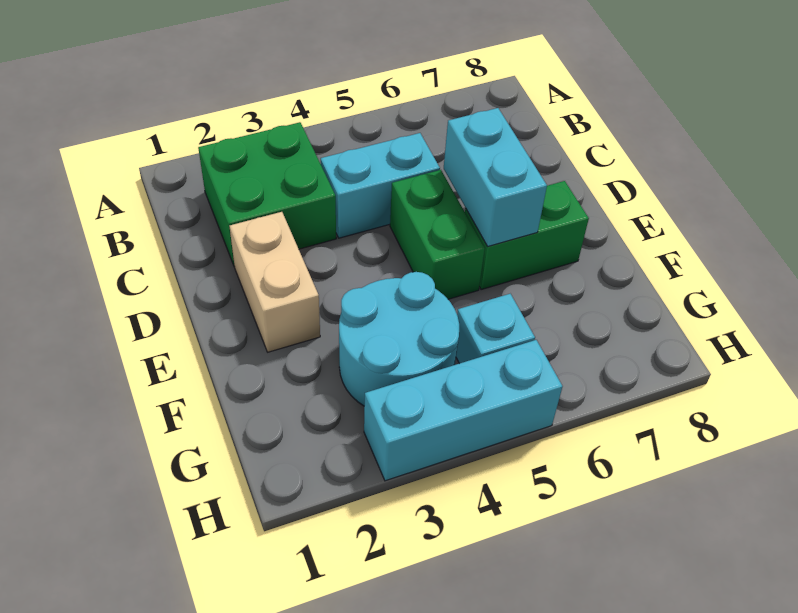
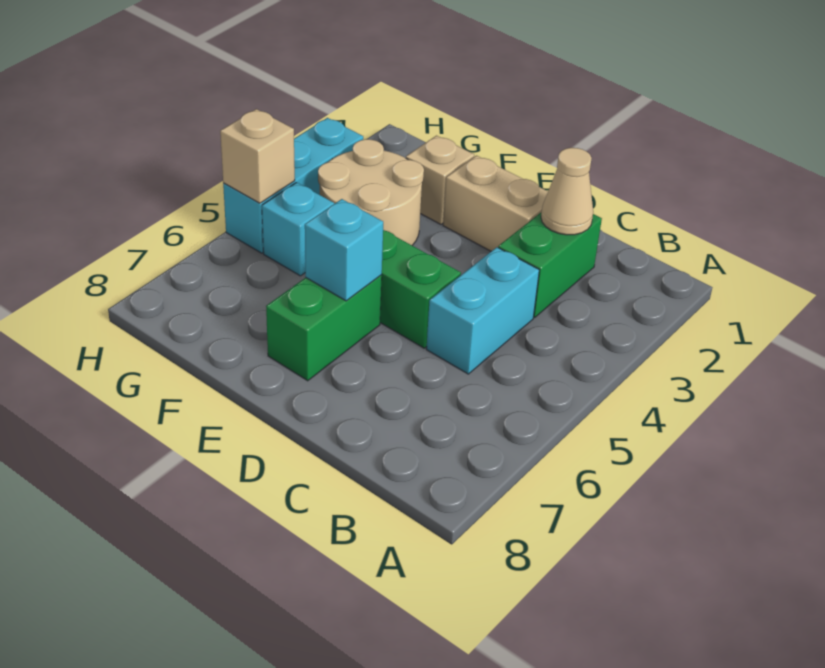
green brick B2:C3 level 1 -> green brick C2:C3 level 1
none -> tan cone C2 level 2
cyan brick D6:E6 level 2 -> cyan brick E6 level 2
none -> tan brick F2 level 1
cyan round brick F3:G4 level 1 -> tan round brick F3:G4 level 1
none -> tan brick H5 level 2

